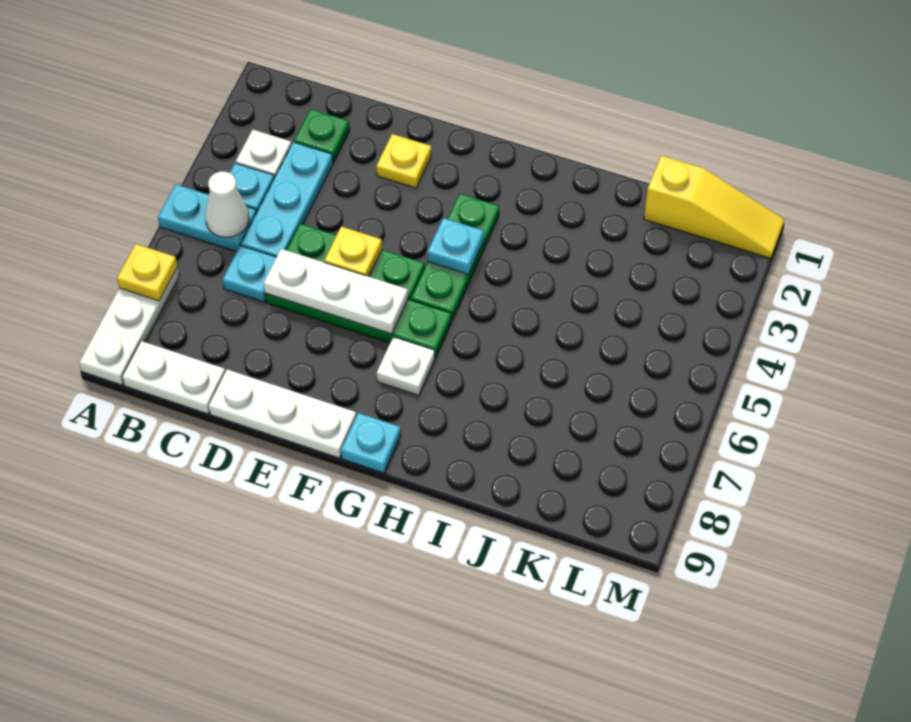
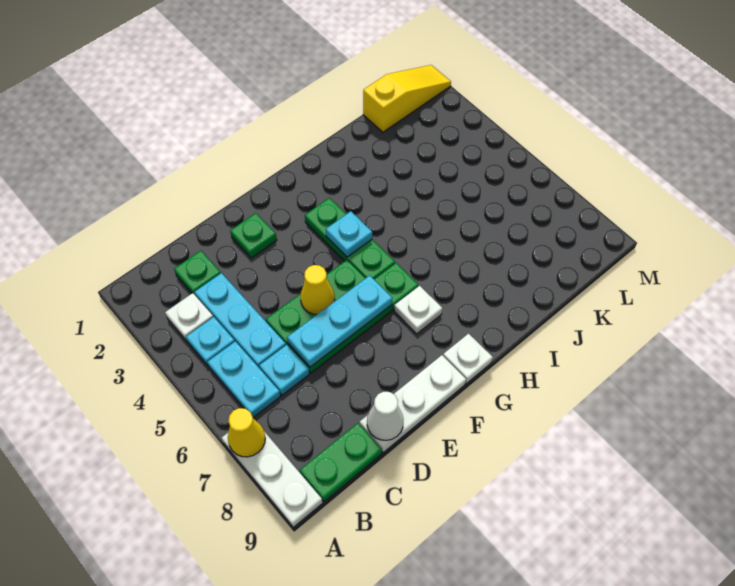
cyan plate A5:B5 level 1 -> cyan plate B5:B6 level 1
yellow plate A7 level 2 -> yellow cone A7 level 2
white cone B5 level 2 -> white cone D9 level 2
white plate B9:C9 level 1 -> green plate B9:C9 level 1
white plate D6:F6 level 2 -> cyan plate D6:F6 level 2
yellow plate E2 level 1 -> green plate E2 level 1
yellow plate E5 level 2 -> yellow cone E5 level 2
cyan plate G9 level 1 -> white plate G9 level 1

